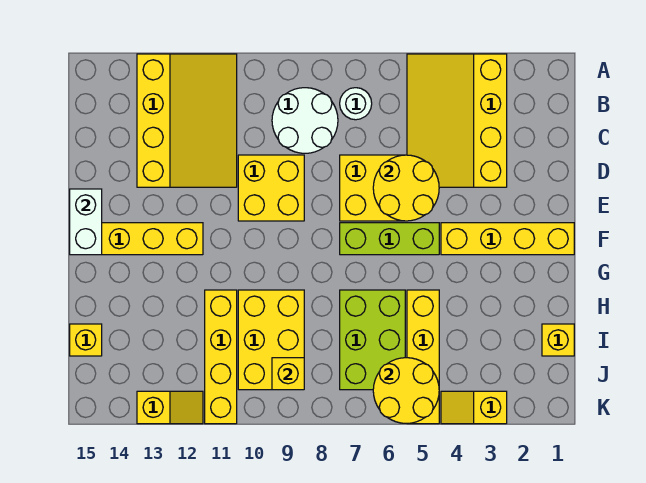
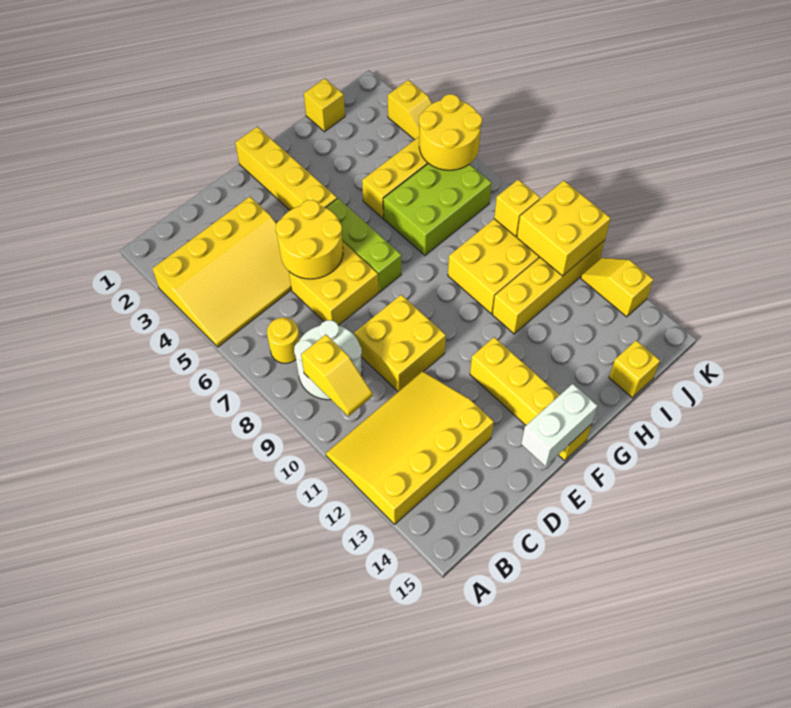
white round brick B7 level 1 -> yellow round brick B7 level 1
none -> yellow slope B9:B10 level 2 top 9
none -> yellow brick J10:K11 level 2

